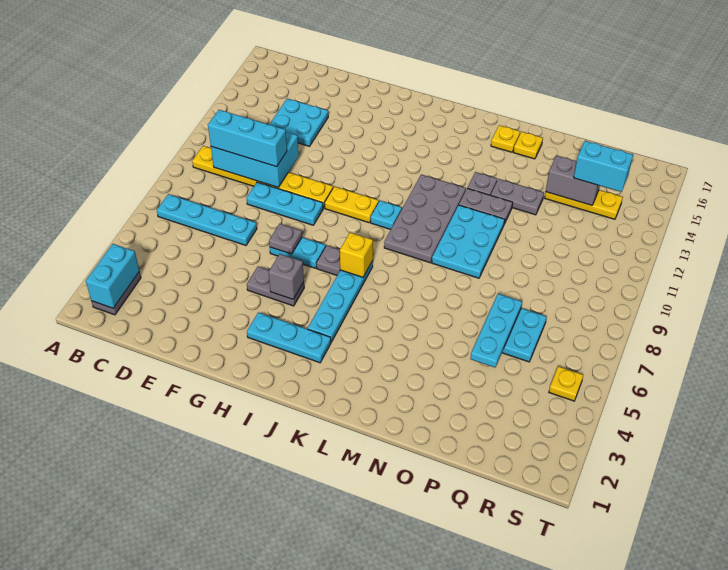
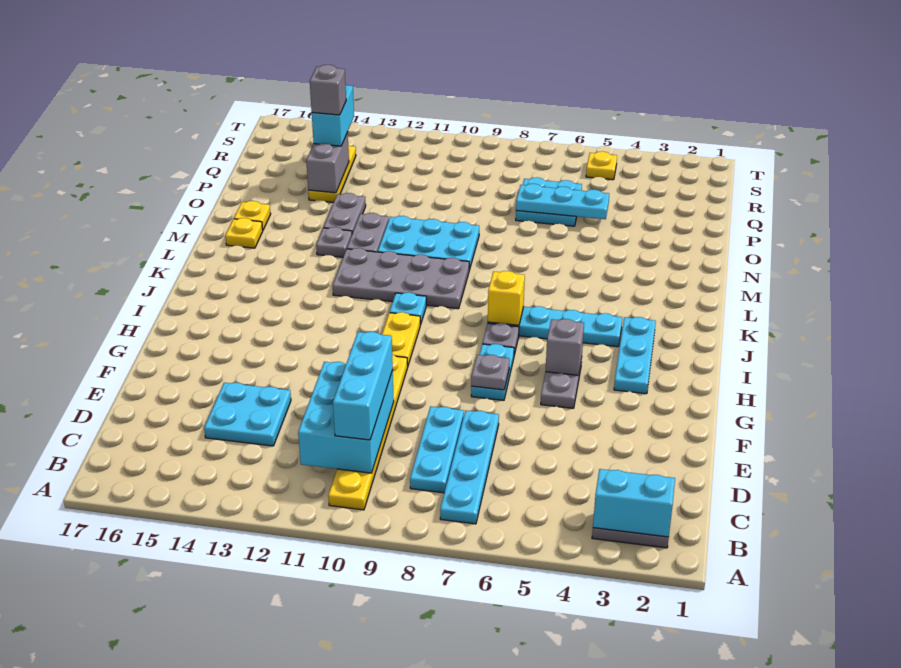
cyan plate E9:G9 level 1 -> cyan plate C8:E8 level 1
none -> grey brick Q14 level 4

